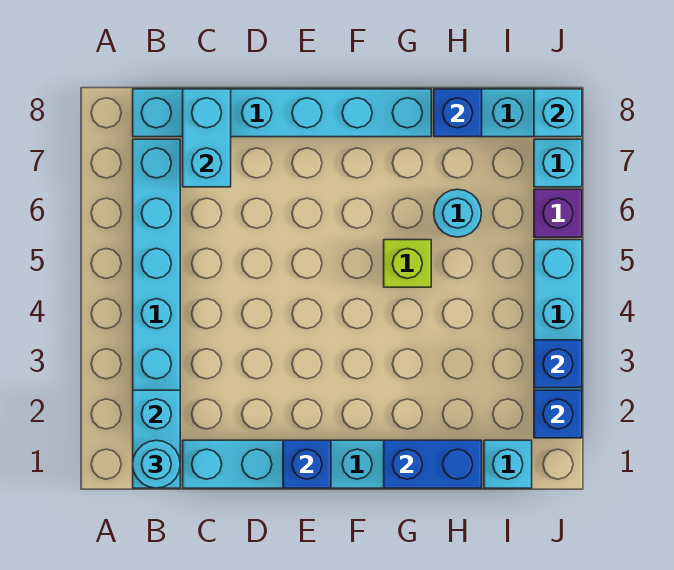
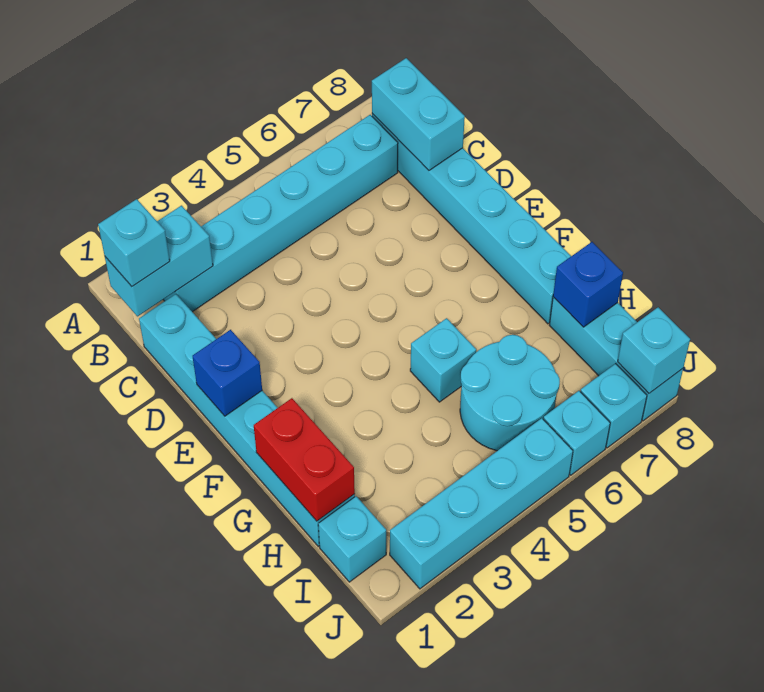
cyan round brick B1 level 3 -> cyan brick B1 level 3
cyan brick C7:C8 level 2 -> cyan brick B8:C8 level 2
blue brick G1:H1 level 2 -> red brick G1:H1 level 2
lime brick G5 level 1 -> cyan brick G5 level 1
cyan round brick H6 level 1 -> cyan round brick H5:I6 level 1
blue brick J2 level 2 -> none
blue brick J3 level 2 -> none
purple brick J6 level 1 -> cyan brick J6 level 1

